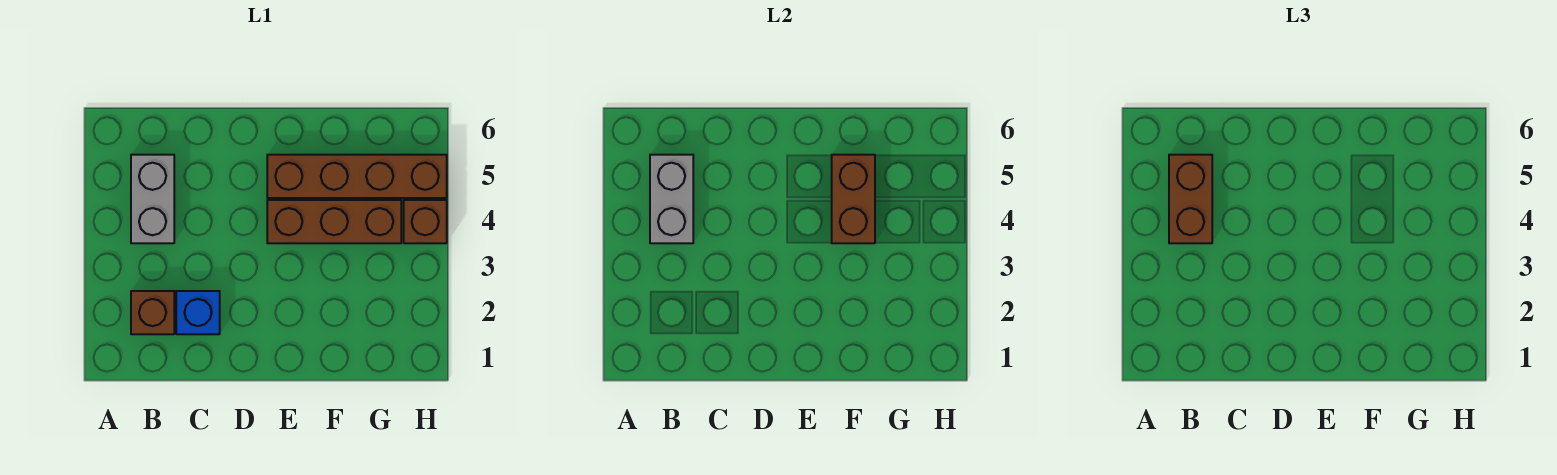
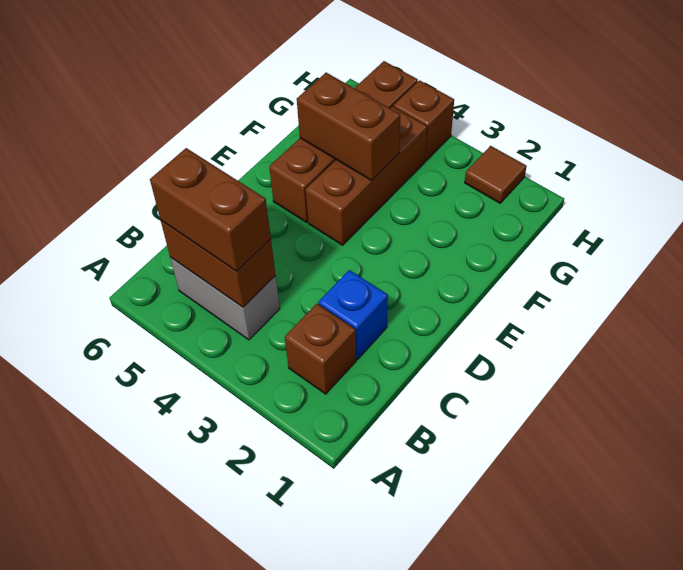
grey brick B4:B5 level 2 -> brown brick B4:B5 level 2
none -> brown tile H2 level 1

